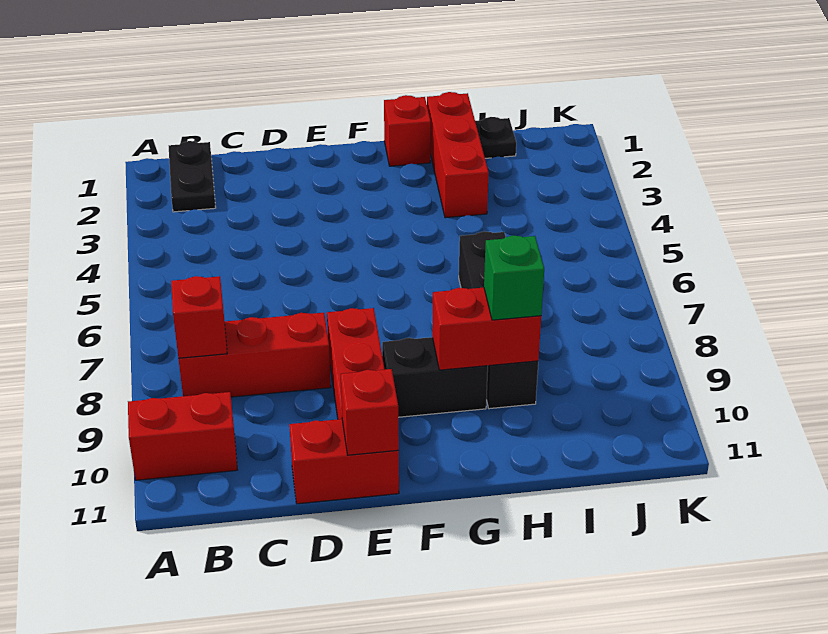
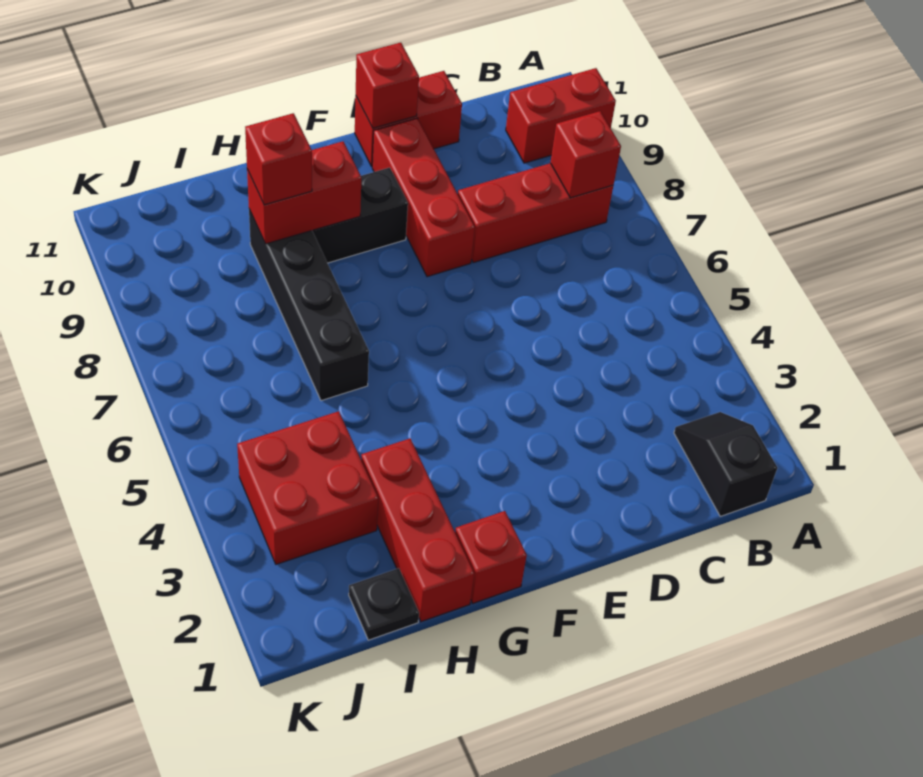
black plate B1:B2 level 1 -> black slope B1:B2 level 1 top 1
green brick H9 level 3 -> red brick H9 level 3
none -> red brick I3:J4 level 1

